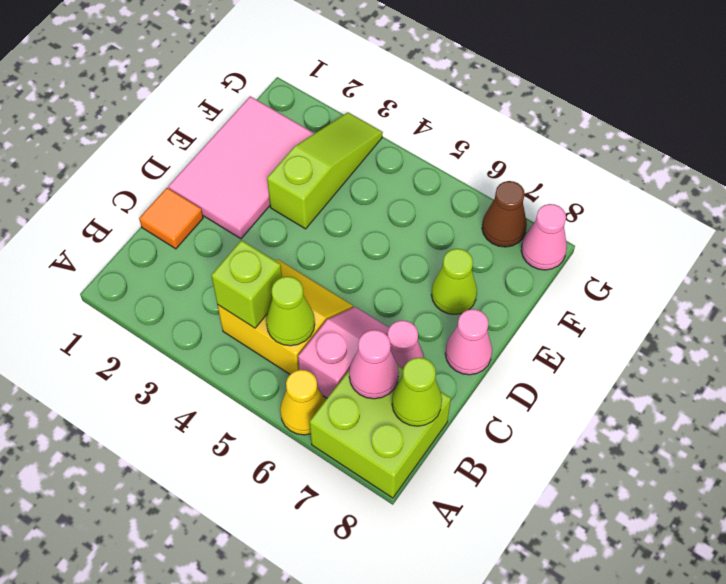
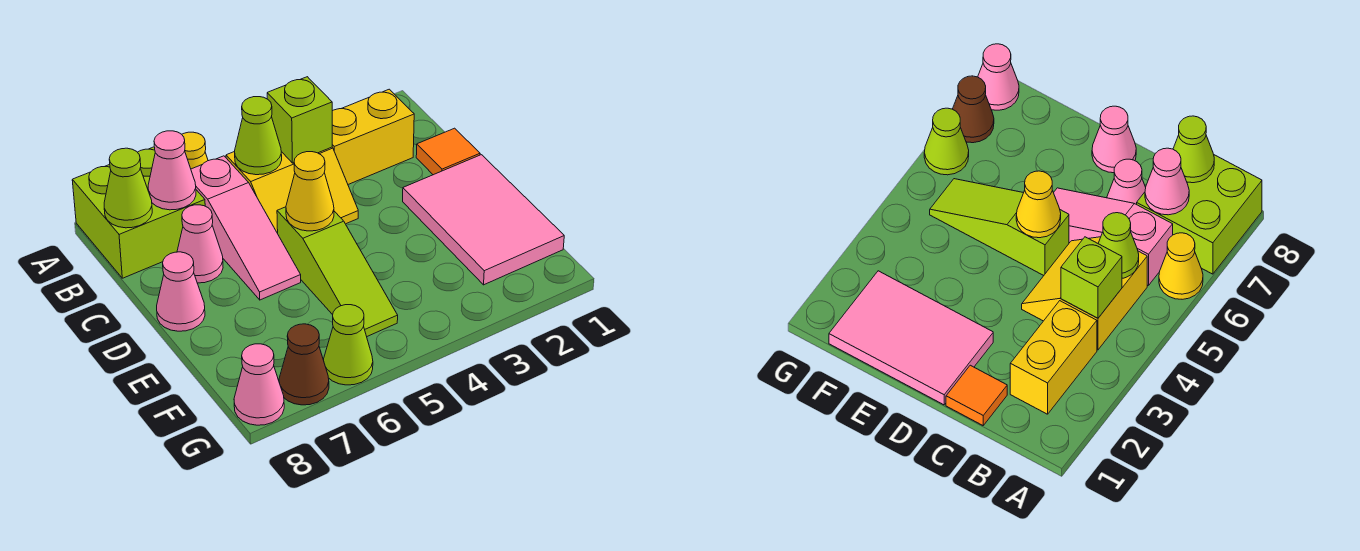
none -> yellow brick B2:B3 level 1
pink slope B6:C6 level 1 top B -> pink slope B6:D6 level 1 top B
none -> yellow cone D5 level 2
lime slope E3:G3 level 1 top E -> lime slope D5:F5 level 1 top D
lime cone E7 level 1 -> lime cone G6 level 1

